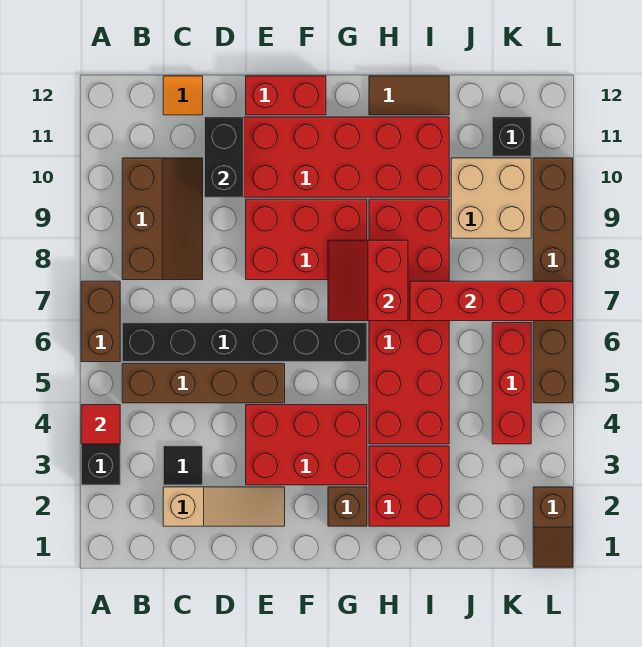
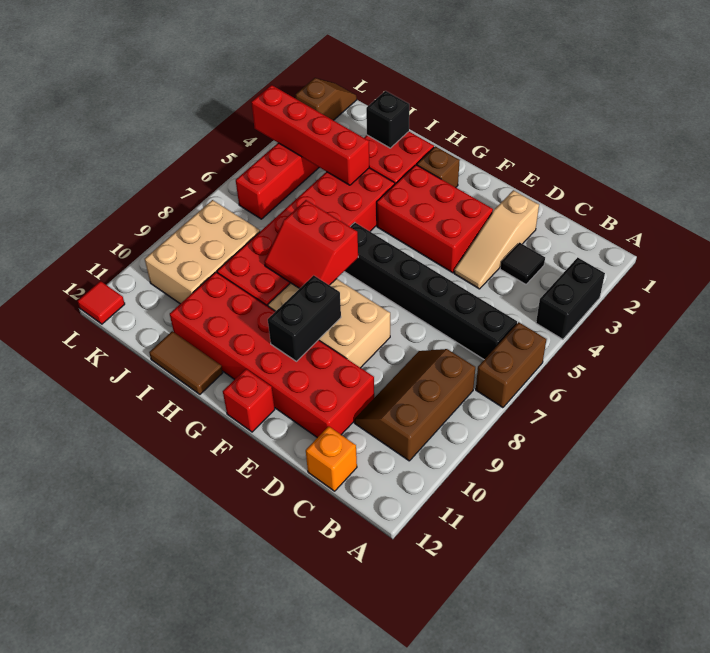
red tile A4 level 2 -> red tile L12 level 1
brown brick B5:E5 level 1 -> none
tan slope C2:E2 level 1 top C -> tan slope D2:D4 level 1 top 2
orange tile C12 level 1 -> orange brick C12 level 1
black brick D10:D11 level 2 -> black brick F9:F10 level 2
red brick E8:G9 level 1 -> tan brick E8:G9 level 1
red brick E12:F12 level 1 -> red brick F12 level 1
red slope G7:H8 level 2 top H -> red slope G7:H8 level 2 top 7
red brick I7:L7 level 2 -> red brick I4:L4 level 2
tan brick J9:K10 level 1 -> tan brick J8:K10 level 1
black brick K11 level 1 -> black brick I2 level 2
brown brick L5:L10 level 1 -> none

